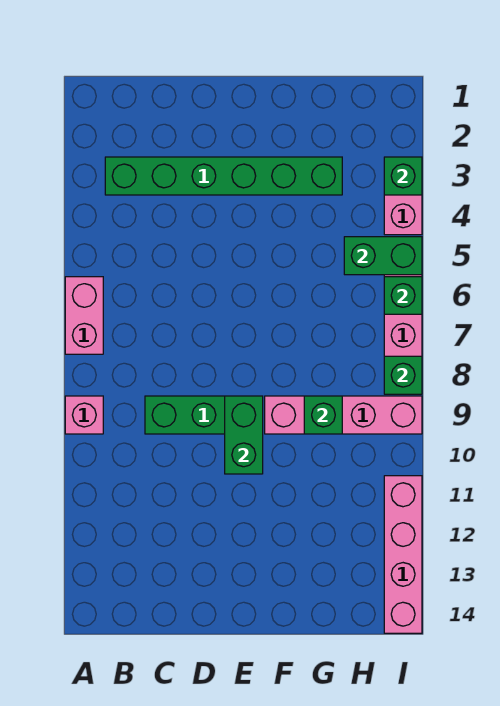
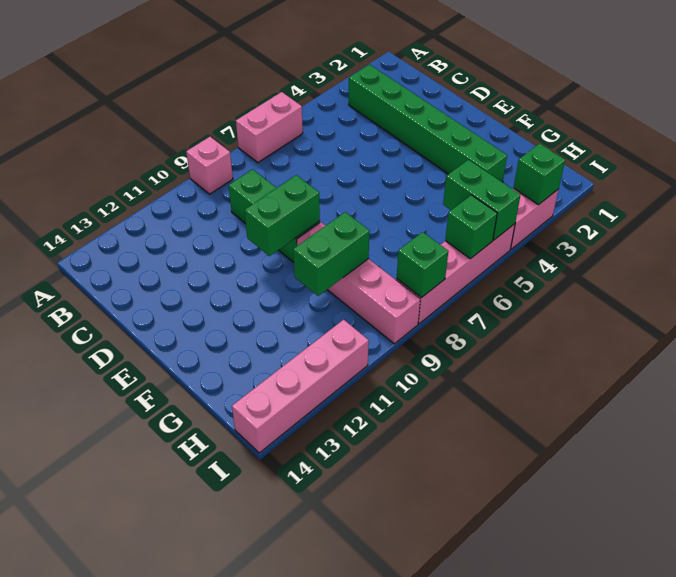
green brick G9 level 2 -> green brick G9:G10 level 2

